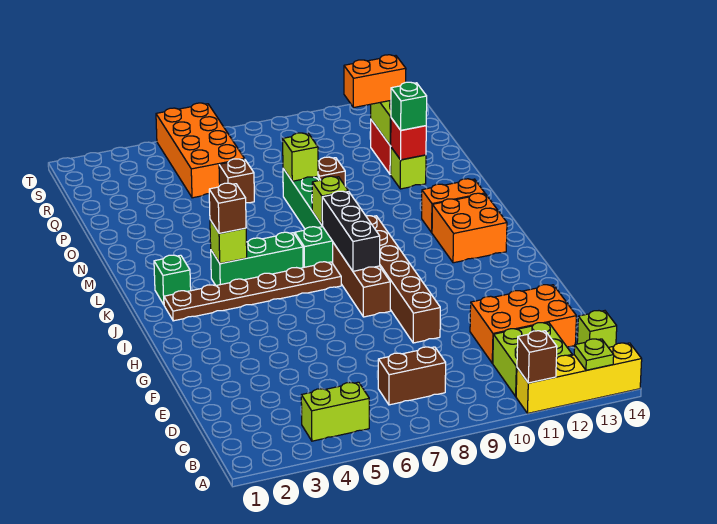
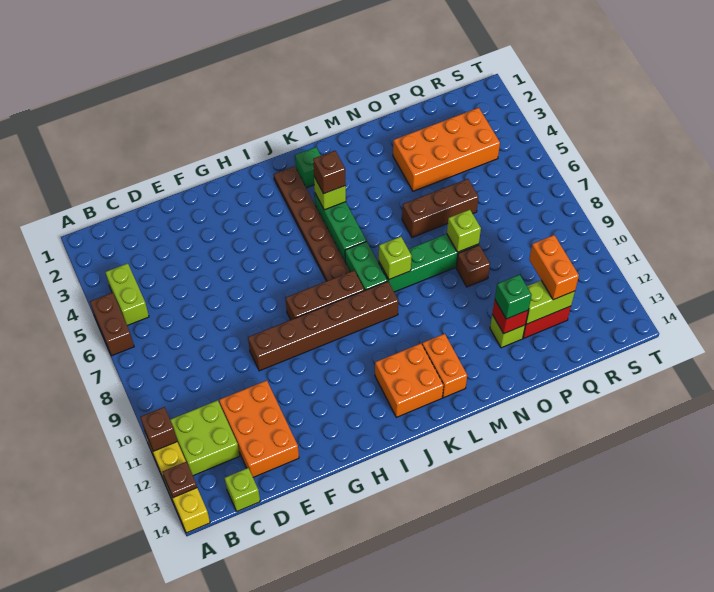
lime plate A13 level 2 -> brown plate A13 level 2
brown brick C7:C8 level 1 -> brown brick A5:A6 level 1
black brick I8:K8 level 2 -> none
brown brick P6 level 1 -> brown brick N6:P6 level 1
orange brick Q5:T6 level 1 -> orange brick O3:R4 level 1

